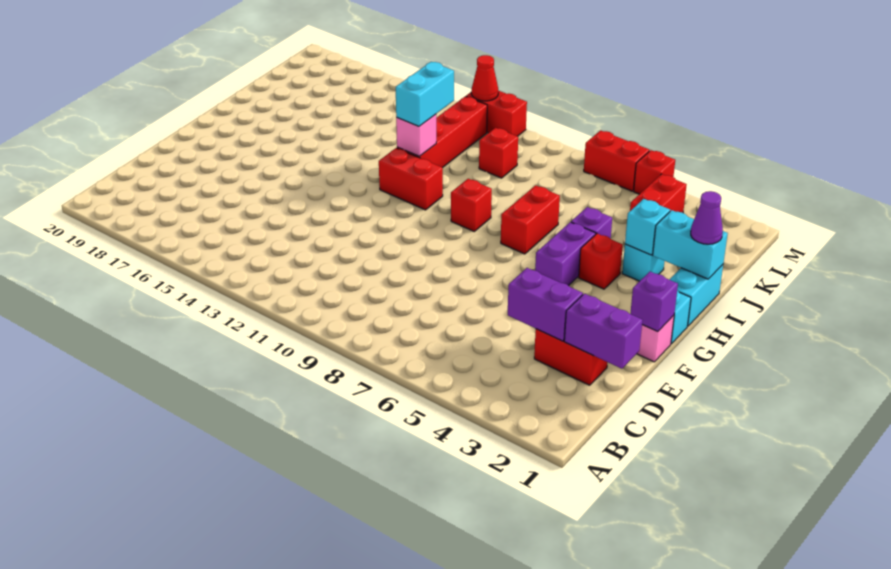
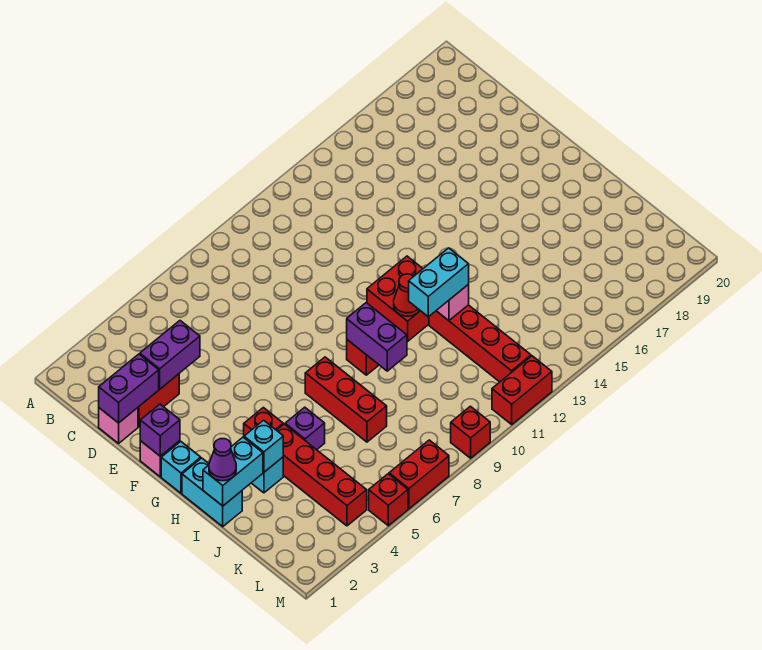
none -> pink brick D1 level 1
purple brick G5:H5 level 1 -> purple brick H9:I9 level 2
red brick H7:I7 level 1 -> red brick H7:J7 level 1
red brick H11:H12 level 1 -> red brick G11:H12 level 1
cyan brick I12:J12 level 3 -> cyan brick I11:I12 level 3
red brick K4:L4 level 1 -> red brick I4:L4 level 1
red brick K10 level 1 -> red brick M9 level 1
red cone M12 level 2 -> red cone H11 level 2

